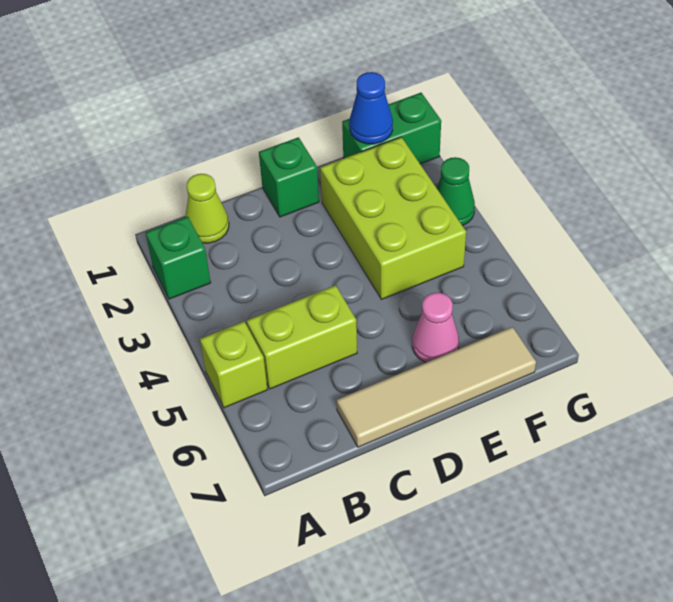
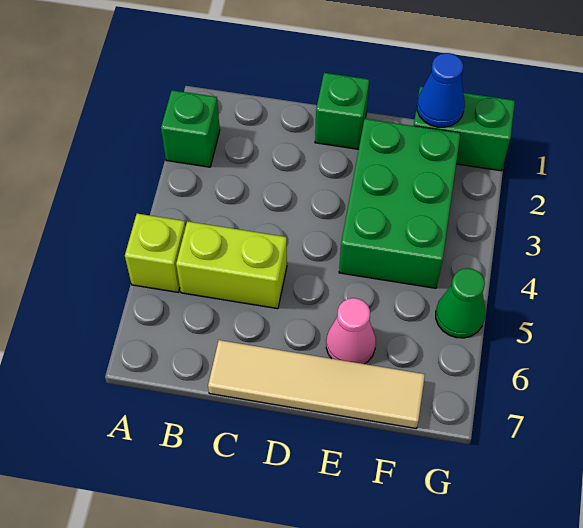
lime cone B1 level 1 -> none
lime brick E2:F4 level 1 -> green brick E2:F4 level 1
green cone G3 level 1 -> green cone G5 level 1

